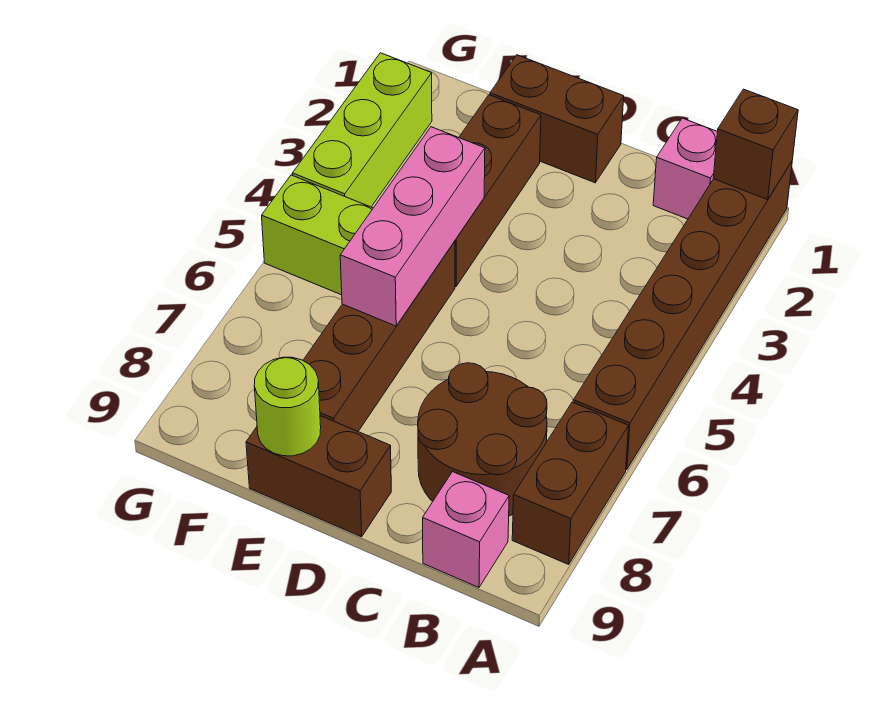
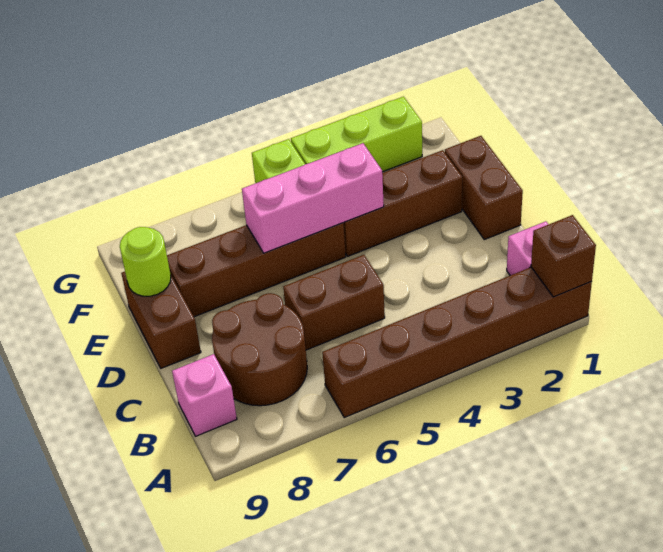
brown brick A7:A8 level 1 -> brown brick C5:C6 level 1

